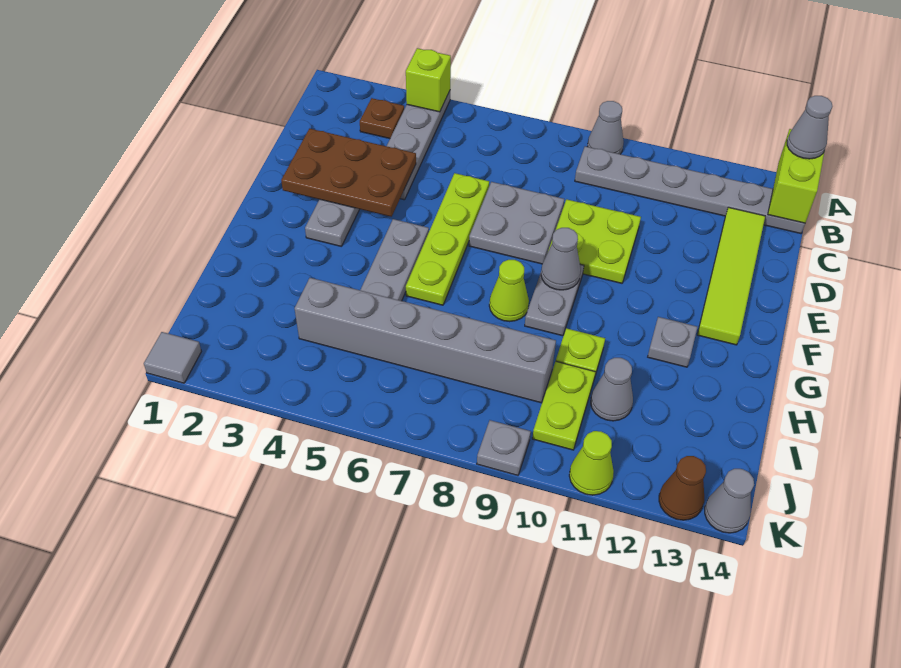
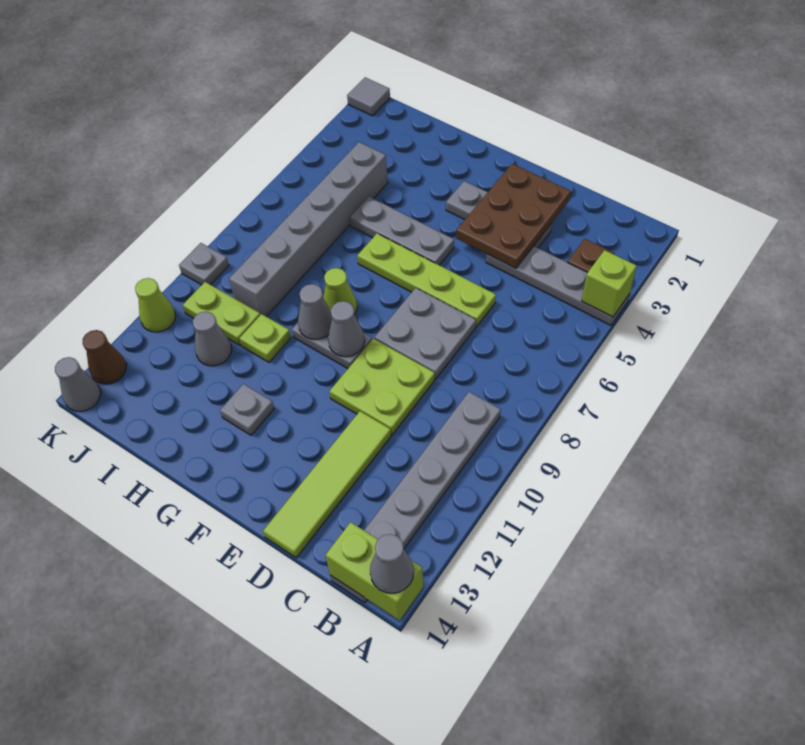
grey cone A9 level 1 -> grey cone G9 level 2
lime tile C13:F13 level 1 -> lime tile D11:D14 level 1

